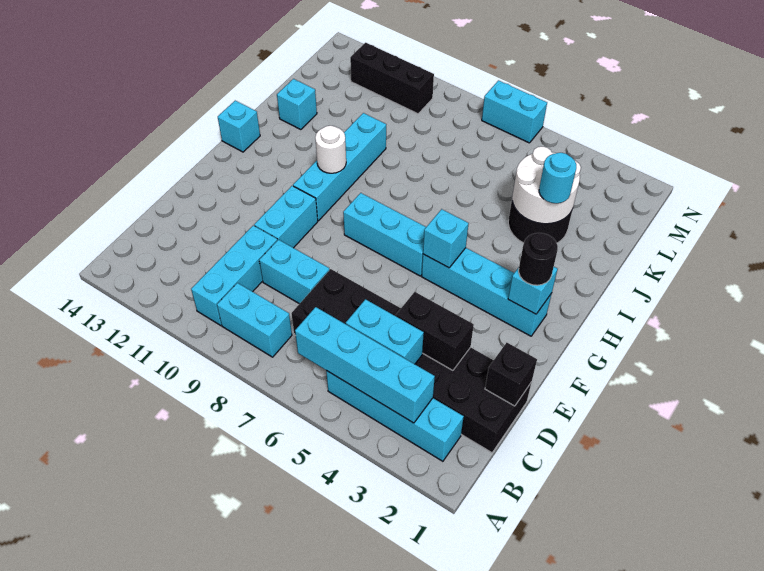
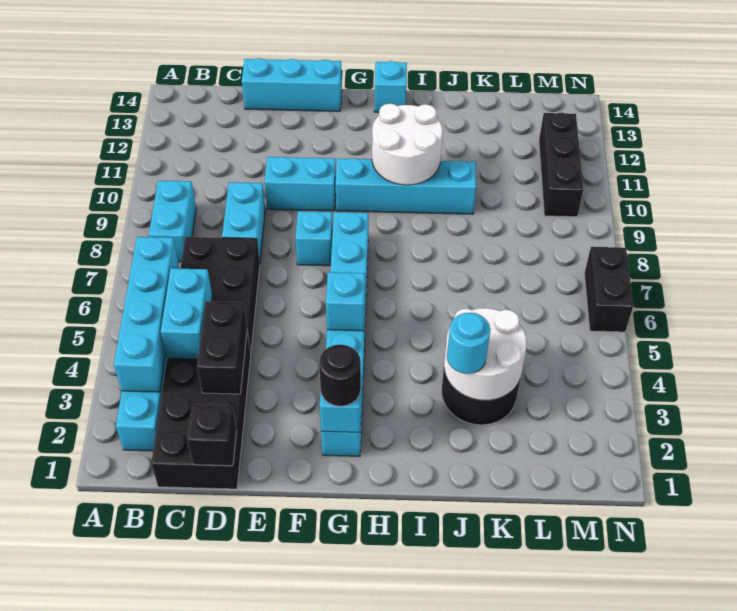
cyan brick B10:D10 level 1 -> cyan brick D14:F14 level 1
white round brick H10 level 2 -> white round brick H10:I11 level 2
cyan brick J13 level 1 -> cyan brick F8 level 1
cyan brick N6:N7 level 1 -> black brick N6:N7 level 1

